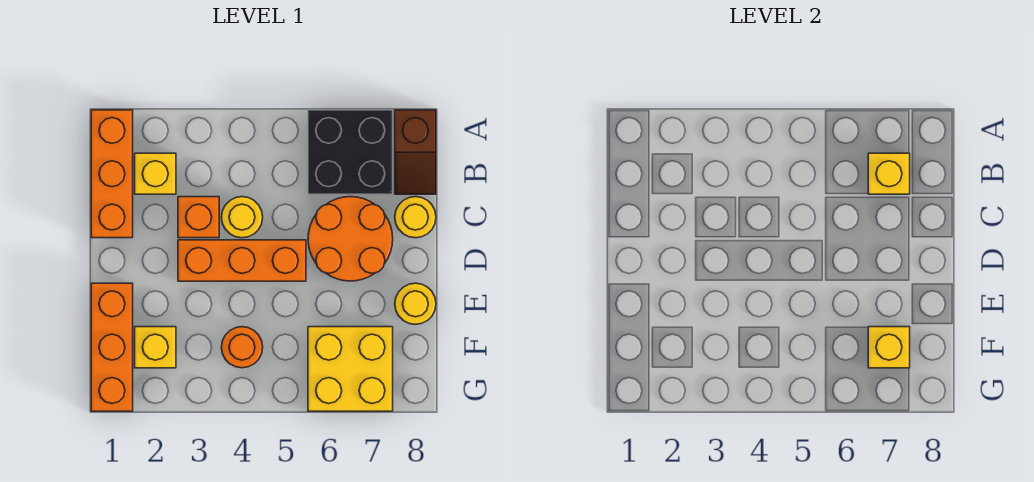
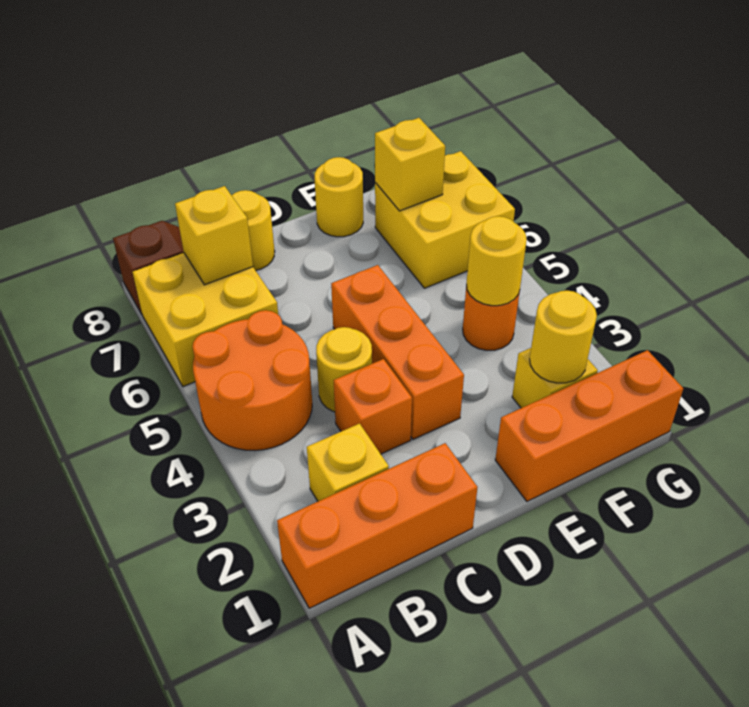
black brick A6:B7 level 1 -> yellow brick A6:B7 level 1
orange round brick C6:D7 level 1 -> orange round brick A4:B5 level 1
none -> yellow round brick F2 level 2
none -> yellow round brick F4 level 2

